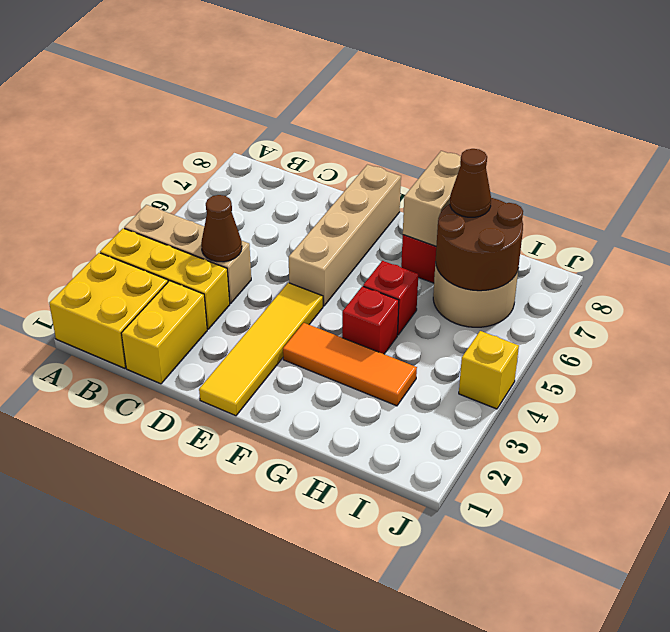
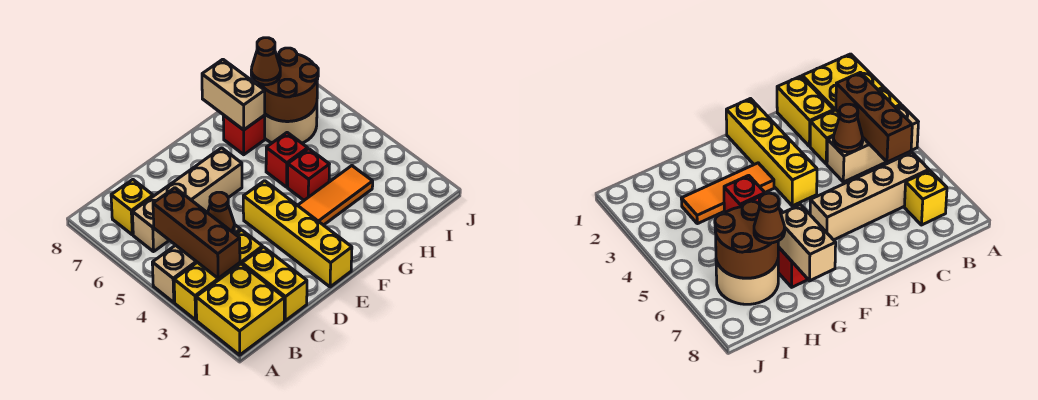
none -> brown brick B3:B5 level 2
yellow tile E1:E4 level 1 -> yellow brick E1:E4 level 1
tan brick E5:E8 level 1 -> tan brick B6:E6 level 1
yellow brick J4 level 1 -> yellow brick B7 level 1

